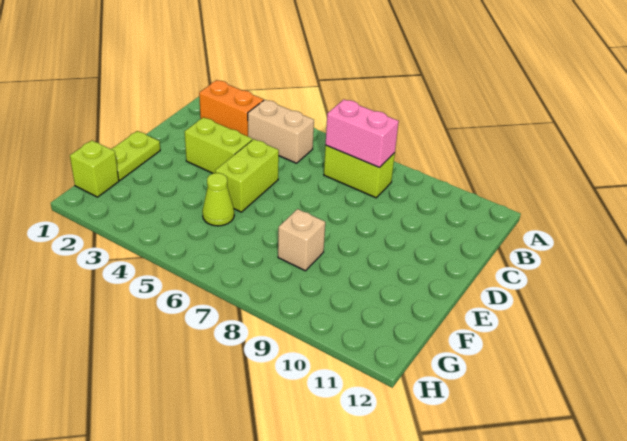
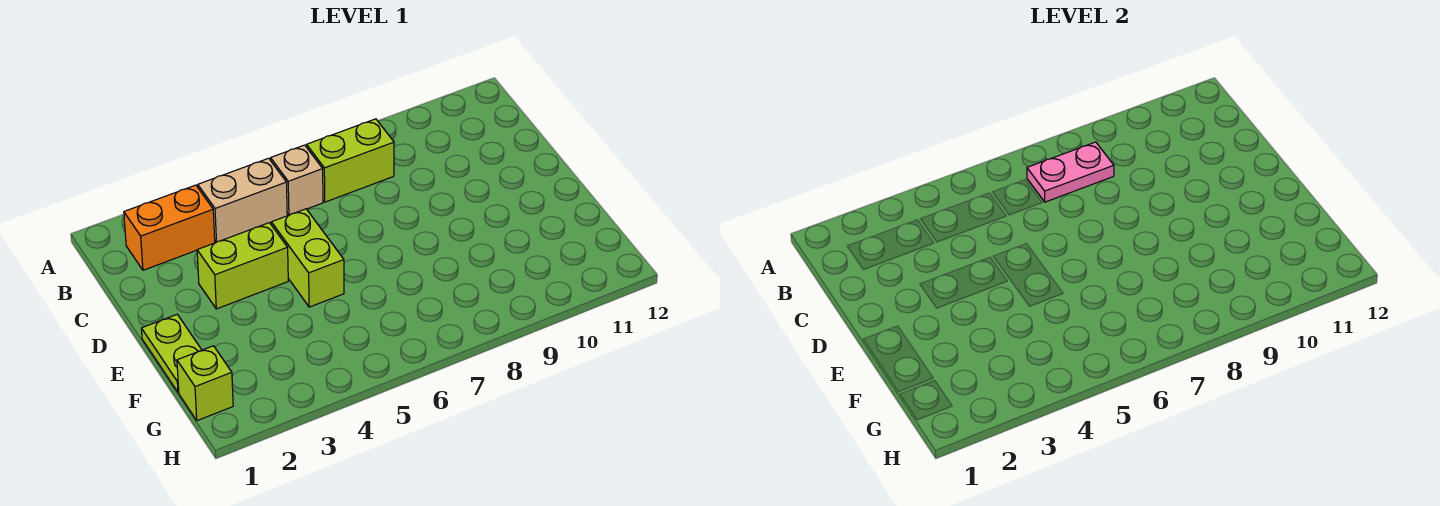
pink brick B7:B8 level 2 -> pink plate B7:B8 level 2
lime cone F5 level 1 -> none
tan brick F8 level 1 -> tan brick B6 level 1

